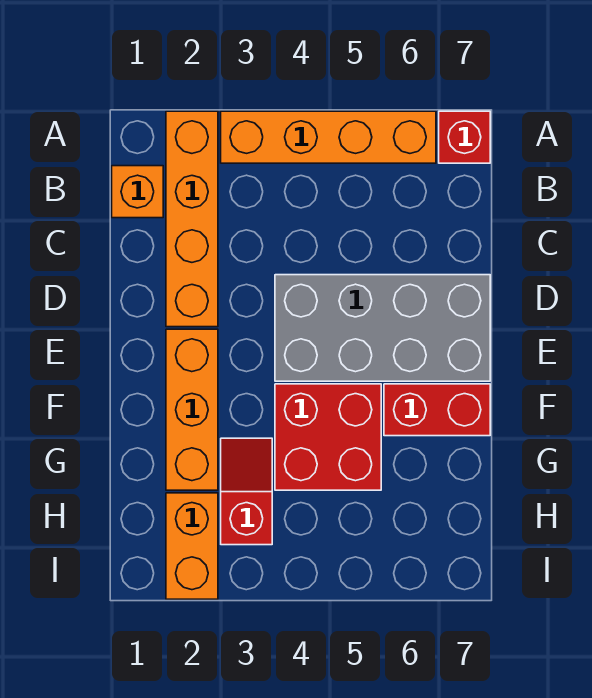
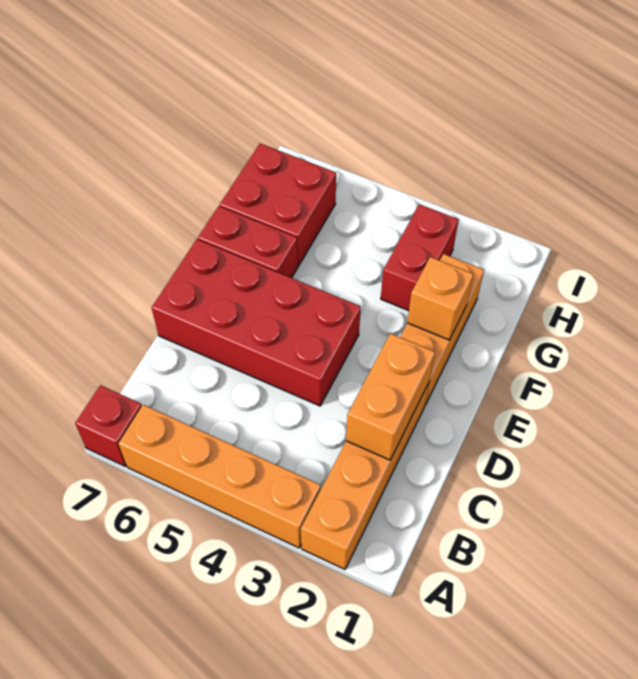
orange brick B1 level 1 -> orange brick F2 level 2
grey brick D4:E7 level 1 -> red brick D4:E7 level 1
red brick F4:G5 level 1 -> red brick G6:H7 level 1
red slope G3:H3 level 1 top H -> red brick G3:H3 level 1
orange brick H2:I2 level 1 -> orange brick C2:D2 level 2

